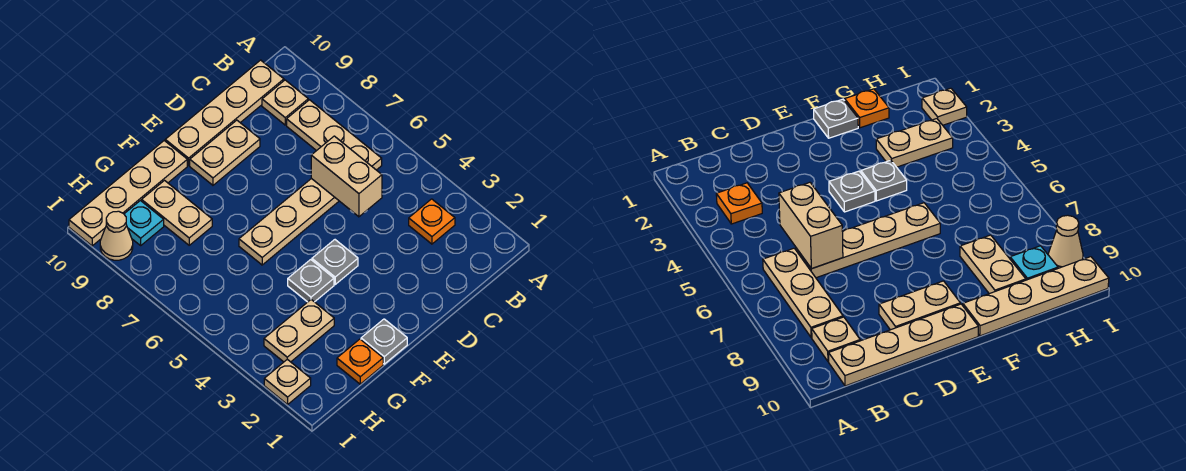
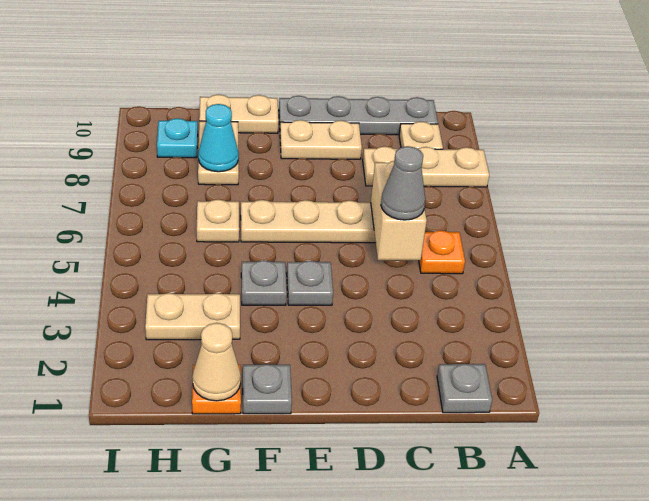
none -> grey plate B1 level 1
orange plate B3 level 1 -> orange plate B5 level 1
tan plate B6:B8 level 1 -> tan plate A8:C8 level 1
tan plate B10:E10 level 1 -> grey plate B10:E10 level 1
none -> grey cone C5 level 3
tan plate F10:I10 level 1 -> tan plate F10:G10 level 1
none -> cyan cone G8 level 2
tan plate I2 level 1 -> tan plate G6 level 1
tan cone I9 level 1 -> tan cone G1 level 2

